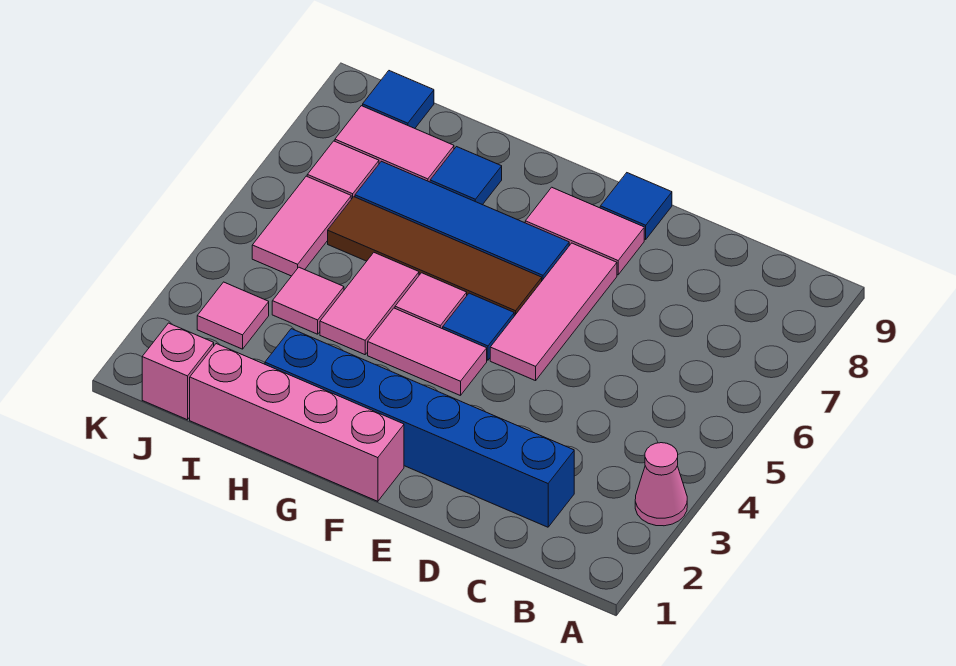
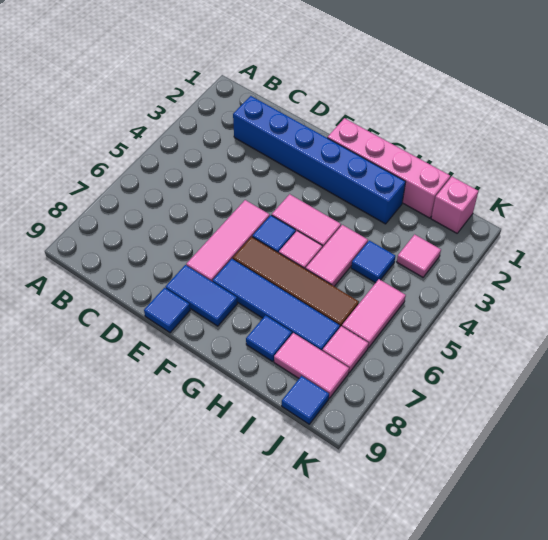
pink cone A3 level 1 -> none
pink tile E8:F8 level 1 -> blue tile E8:F8 level 1
pink tile I4 level 1 -> blue tile I4 level 1

